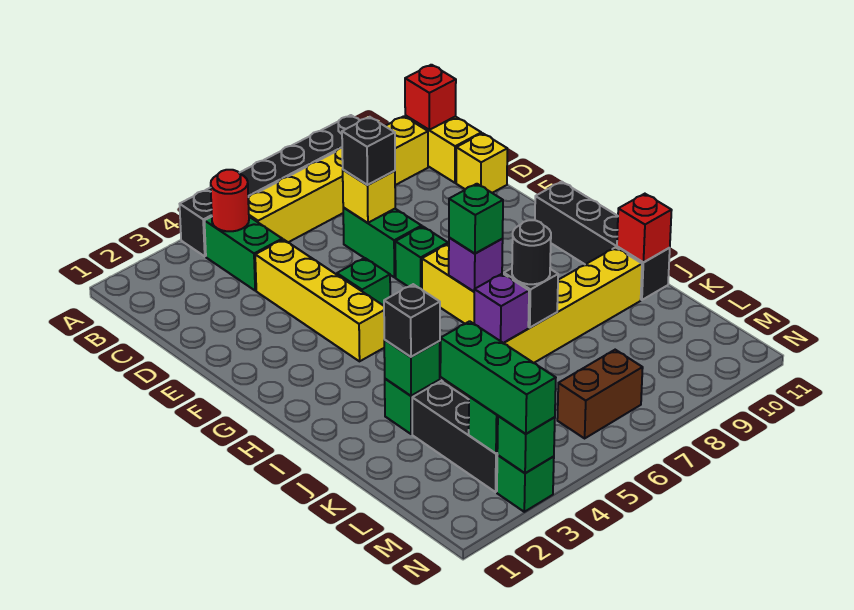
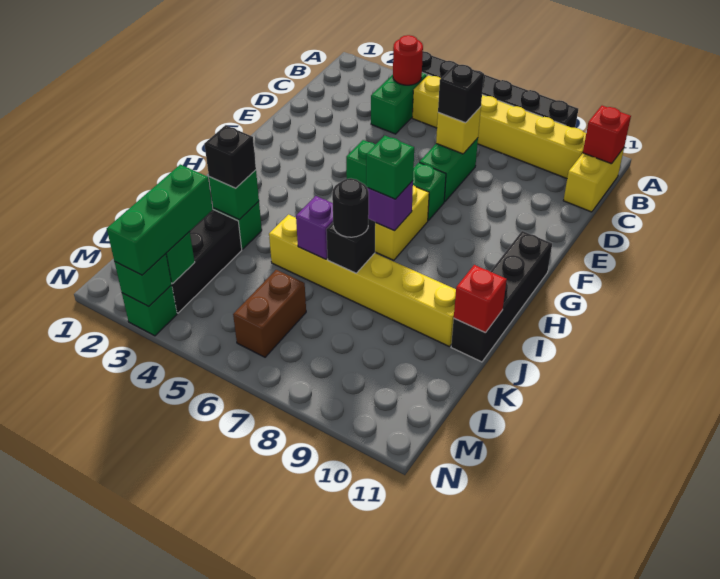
yellow brick D4:G4 level 1 -> none
yellow brick D11 level 1 -> none
brown brick M6:M7 level 1 -> brown brick L6:M6 level 1

